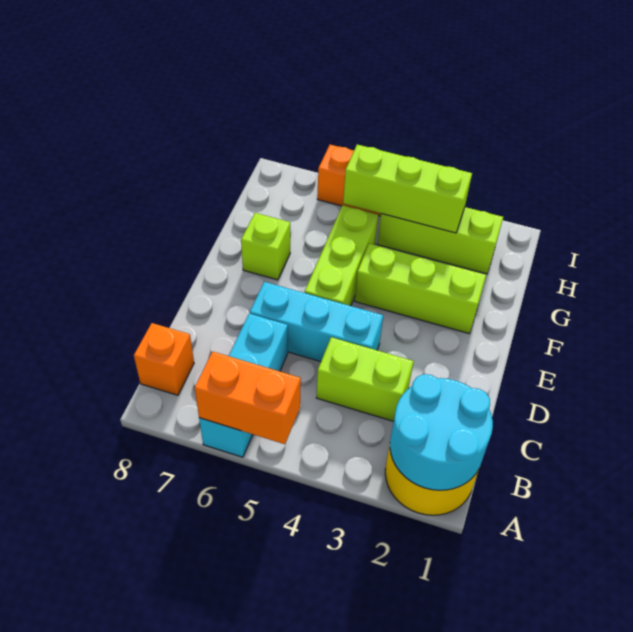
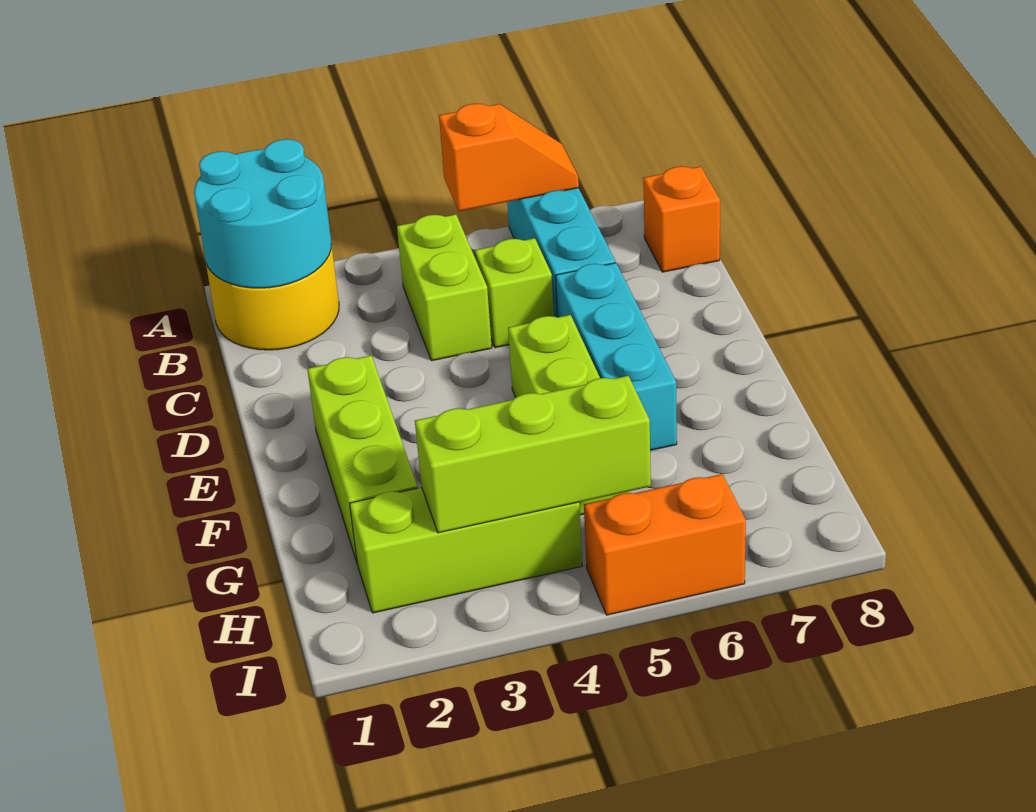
orange brick A5:A6 level 2 -> orange slope A5:A6 level 2 top 5
lime brick C3:C4 level 1 -> lime brick B4:C4 level 1
cyan brick D4:D6 level 1 -> cyan brick D6:F6 level 1
lime brick F2:F4 level 1 -> lime brick E2:G2 level 1
lime brick F7 level 1 -> lime brick C5 level 1

